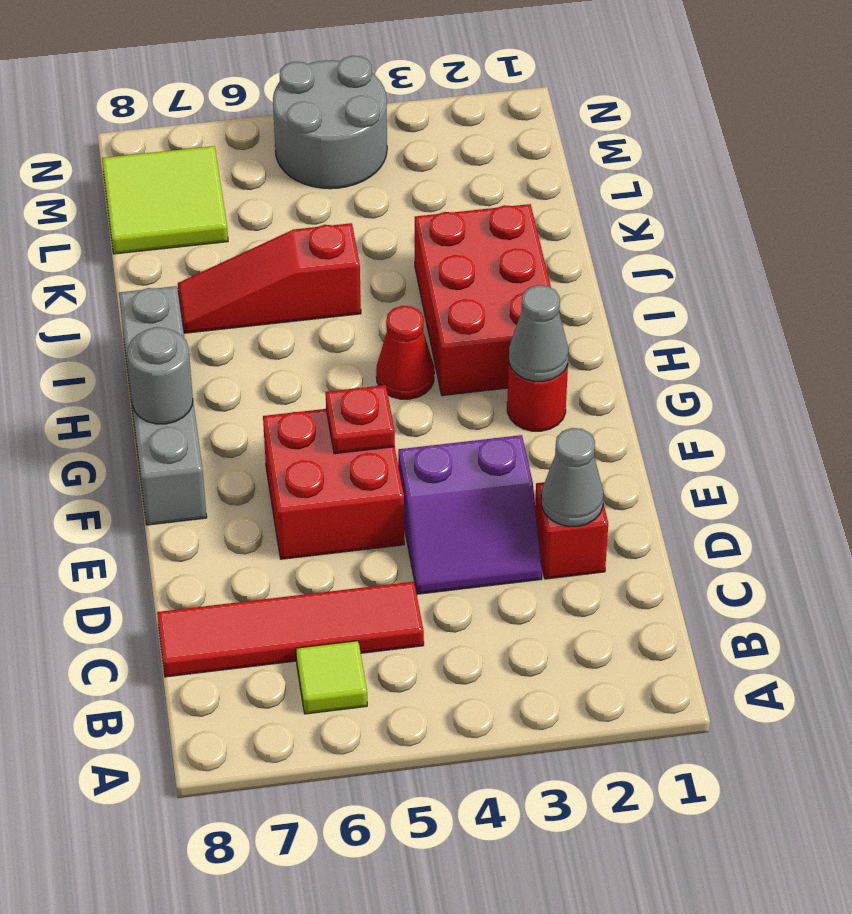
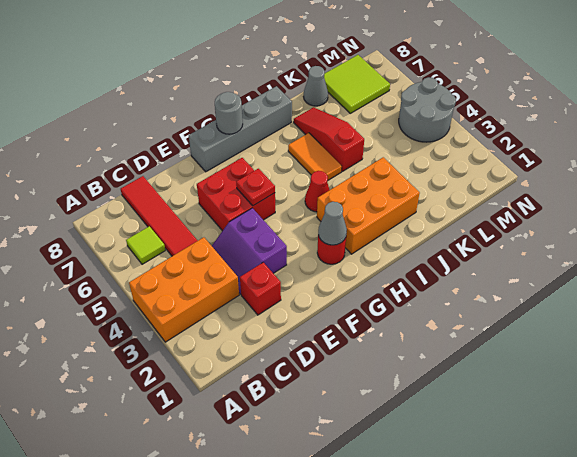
none -> orange brick A3:C4 level 1
grey cone D2 level 2 -> grey cone K8 level 1
red brick H2:J3 level 1 -> orange brick H2:J3 level 1
none -> orange tile I5:I6 level 1

